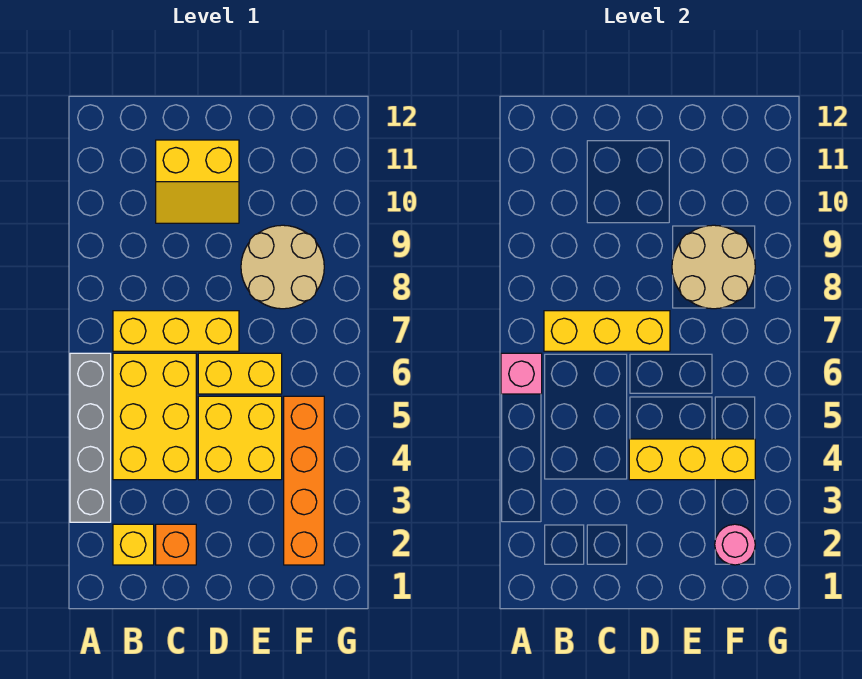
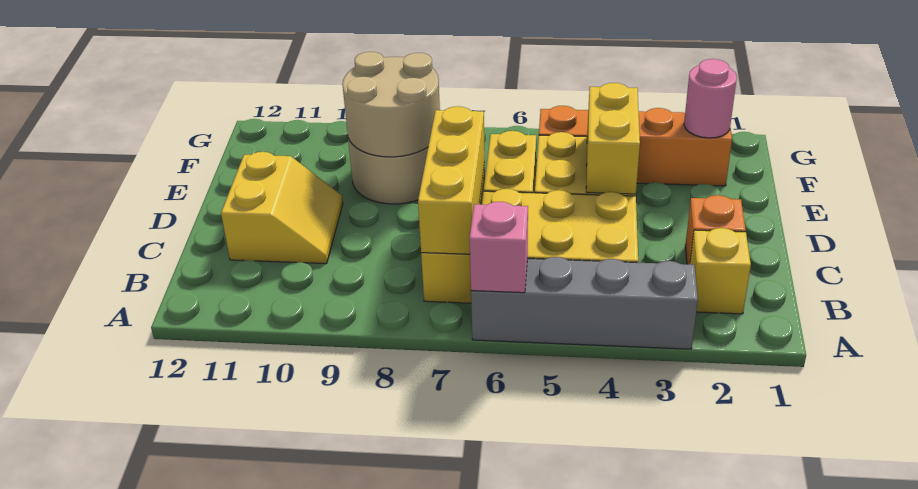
yellow brick D4:F4 level 2 -> yellow brick D4:E4 level 2

